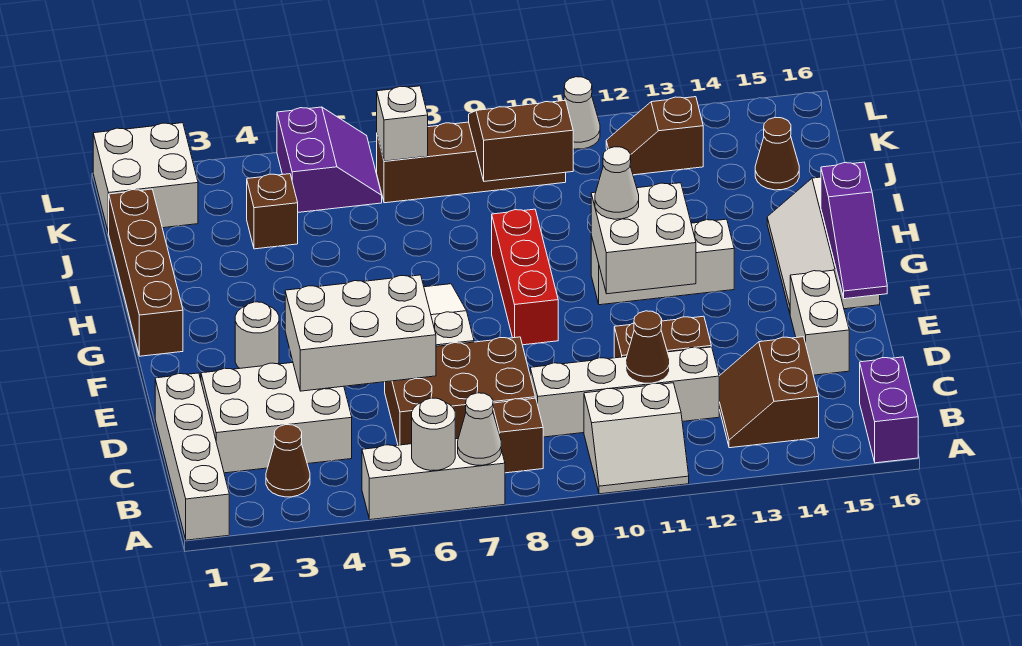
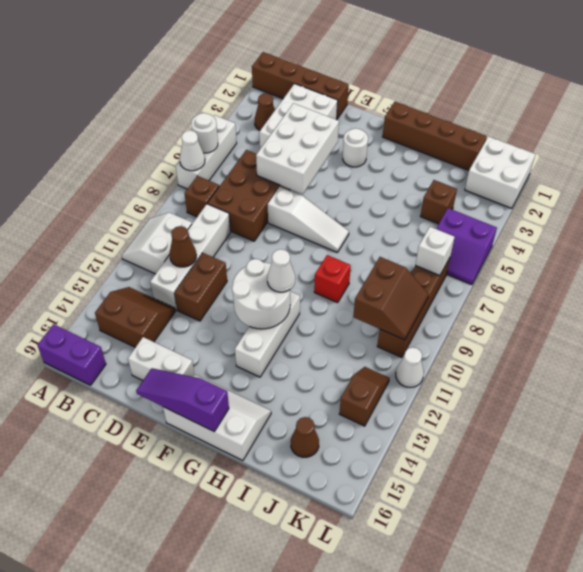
white brick A1:D1 level 1 -> brown brick A1:D1 level 1
red brick F9:H9 level 1 -> red brick H9 level 1
white brick F11:G12 level 2 -> white round brick F11:G12 level 2

